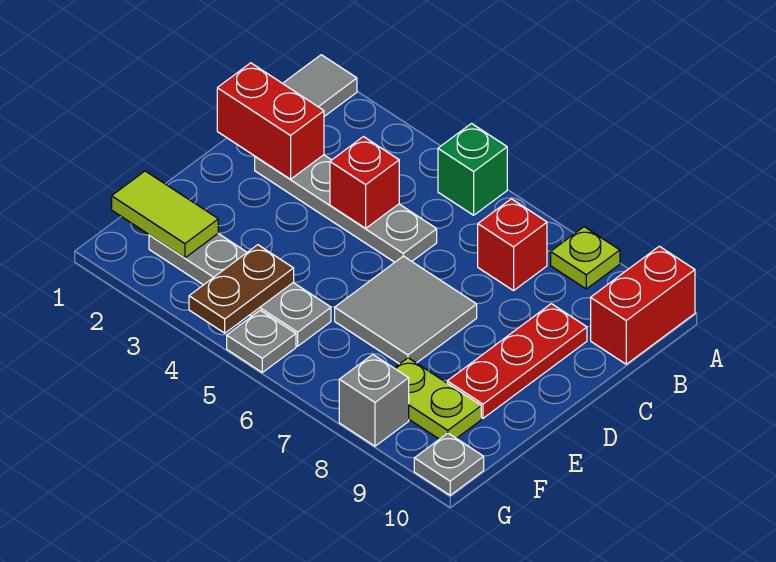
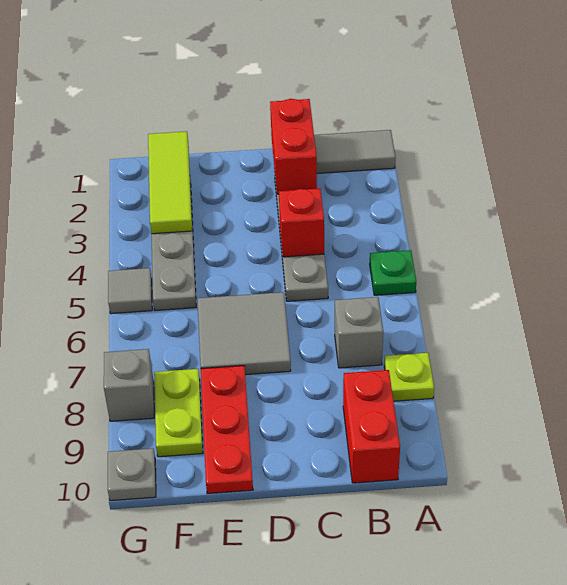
green brick A5 level 1 -> green plate A5 level 1
red brick A10:B10 level 1 -> red brick B9:B10 level 1
red brick B7 level 1 -> grey brick B7 level 1
red plate C9:E9 level 1 -> red plate E8:E10 level 1
lime tile F1:F2 level 2 -> lime tile F1:F3 level 2
brown plate F4:G4 level 2 -> none
grey plate G5 level 1 -> grey tile G5 level 1

